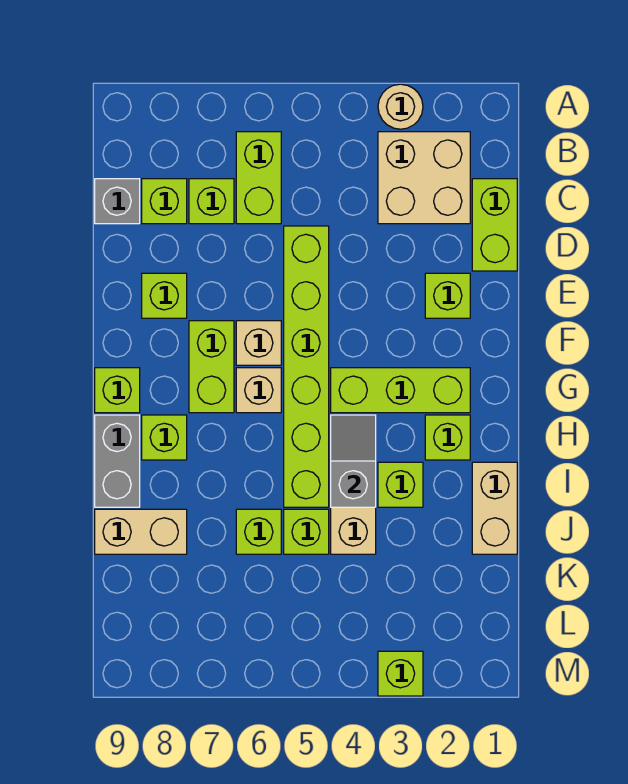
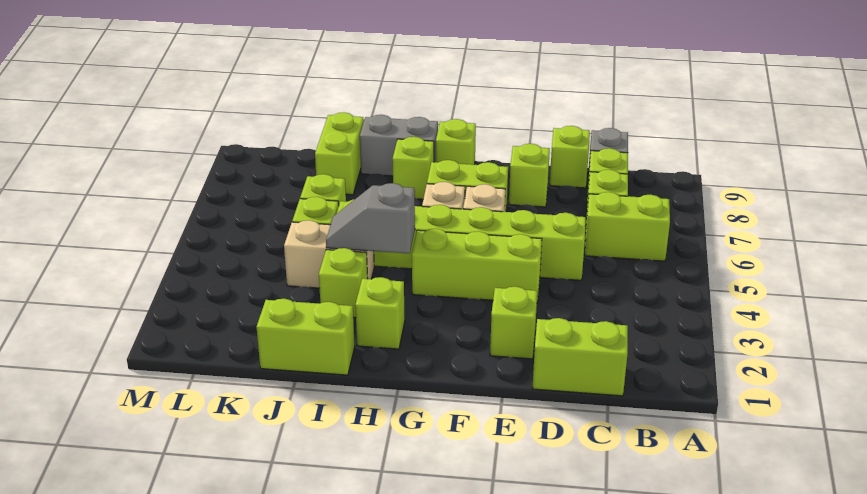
tan round brick A3 level 1 -> none
tan brick B2:C3 level 1 -> none
lime brick G2:G4 level 1 -> lime brick E4:G4 level 1
grey slope H4:I4 level 2 top I -> grey slope H4:I4 level 2 top H
tan brick I1:J1 level 1 -> lime brick I1:J1 level 1
tan brick J8:J9 level 1 -> lime brick J8:J9 level 1
lime brick M3 level 1 -> lime brick D9 level 1

